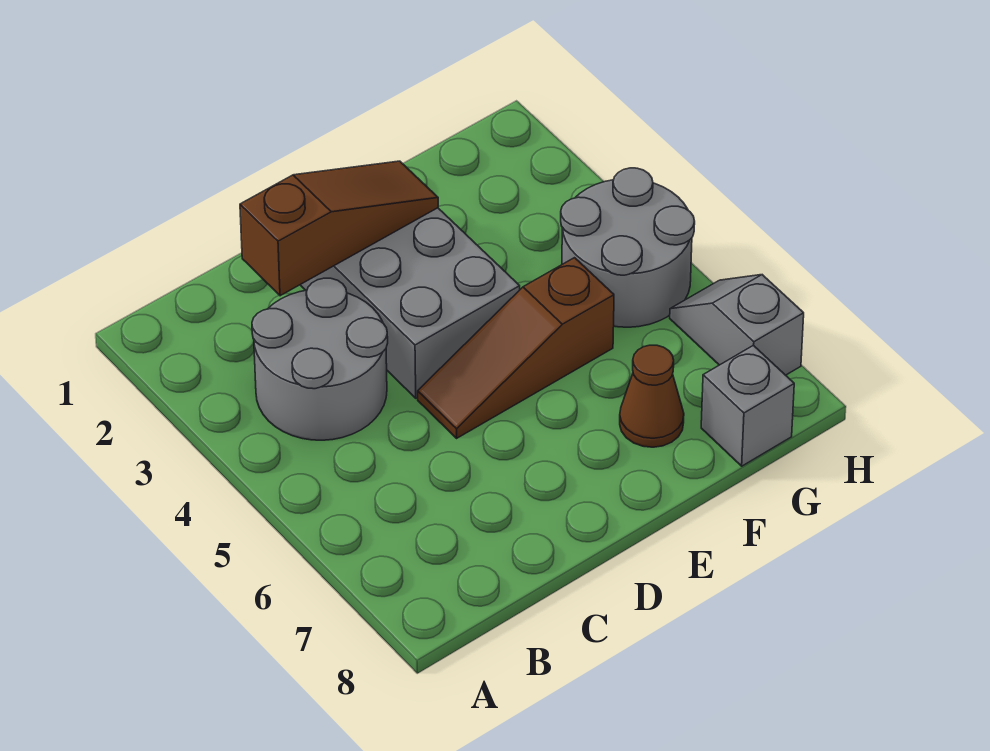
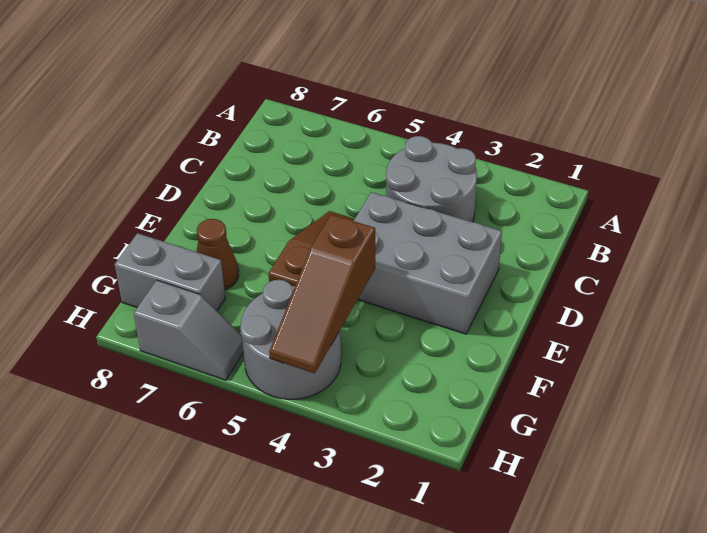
brown slope C2:E2 level 2 top C -> brown slope F4:H4 level 2 top F
grey brick G8 level 1 -> grey brick G7:G8 level 1

